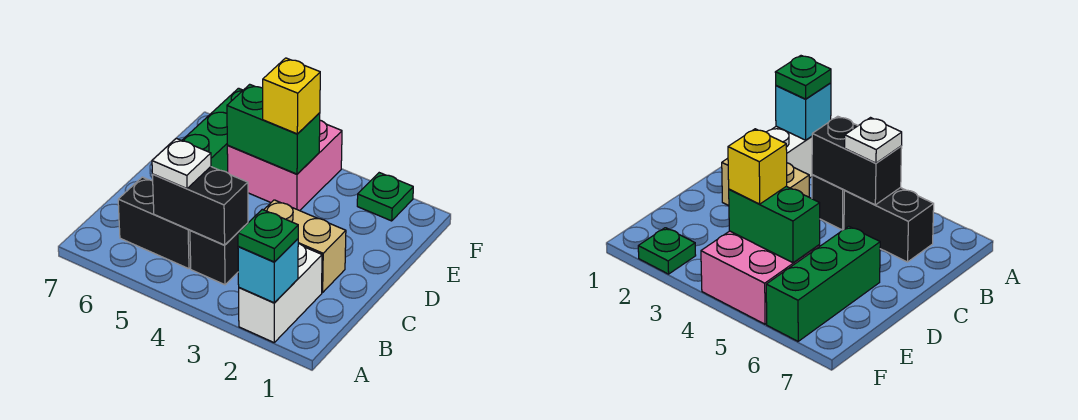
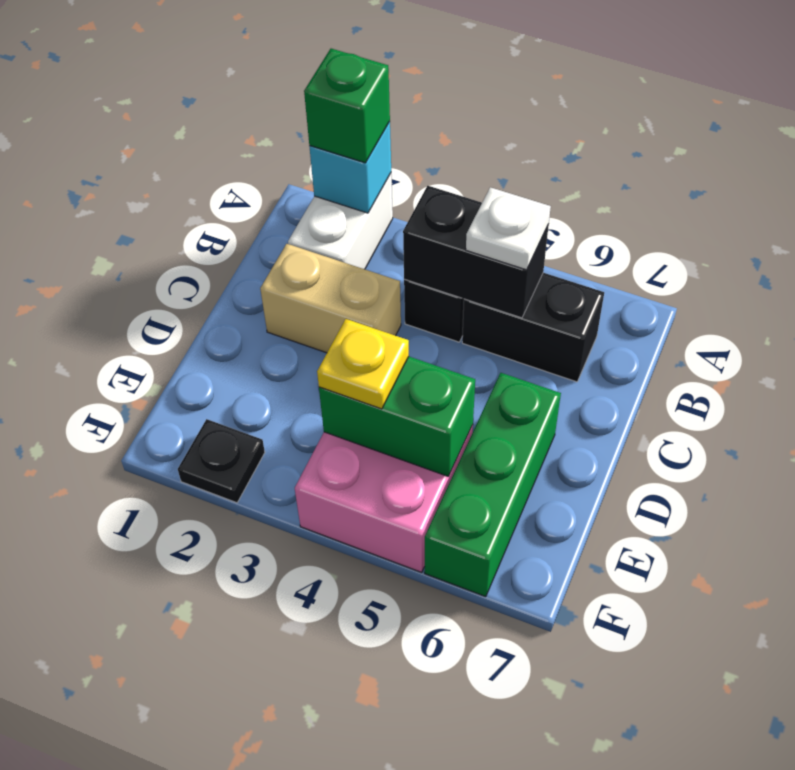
green plate A2 level 3 -> green brick A2 level 3
yellow brick E4 level 3 -> yellow plate E4 level 3
green plate F2 level 1 -> black plate F2 level 1

